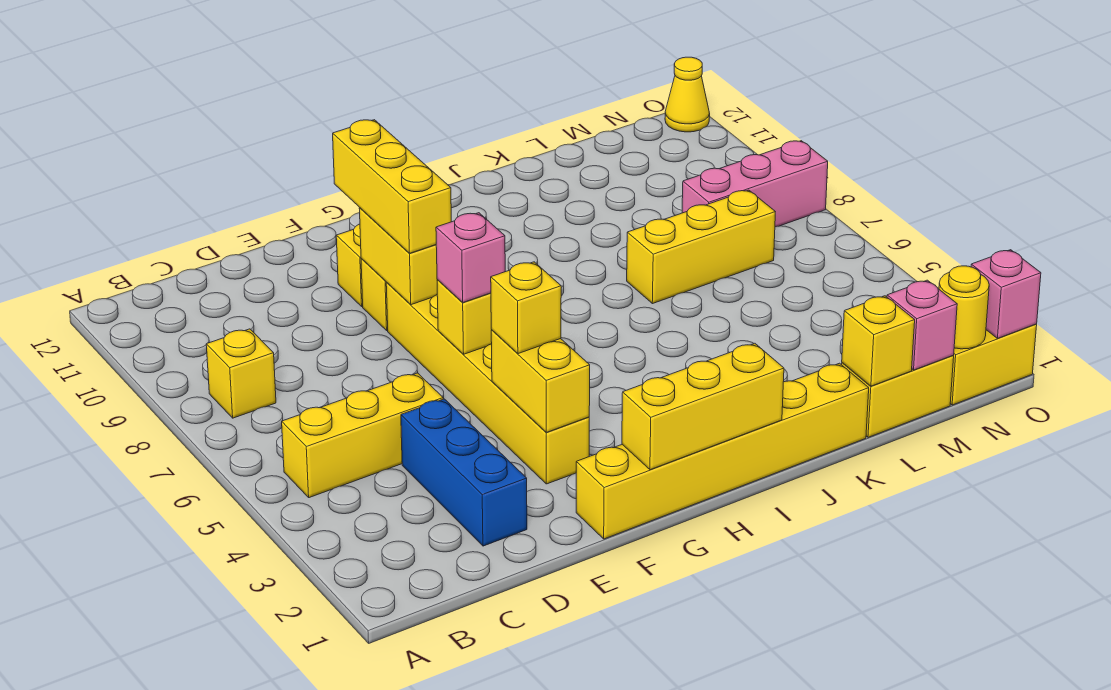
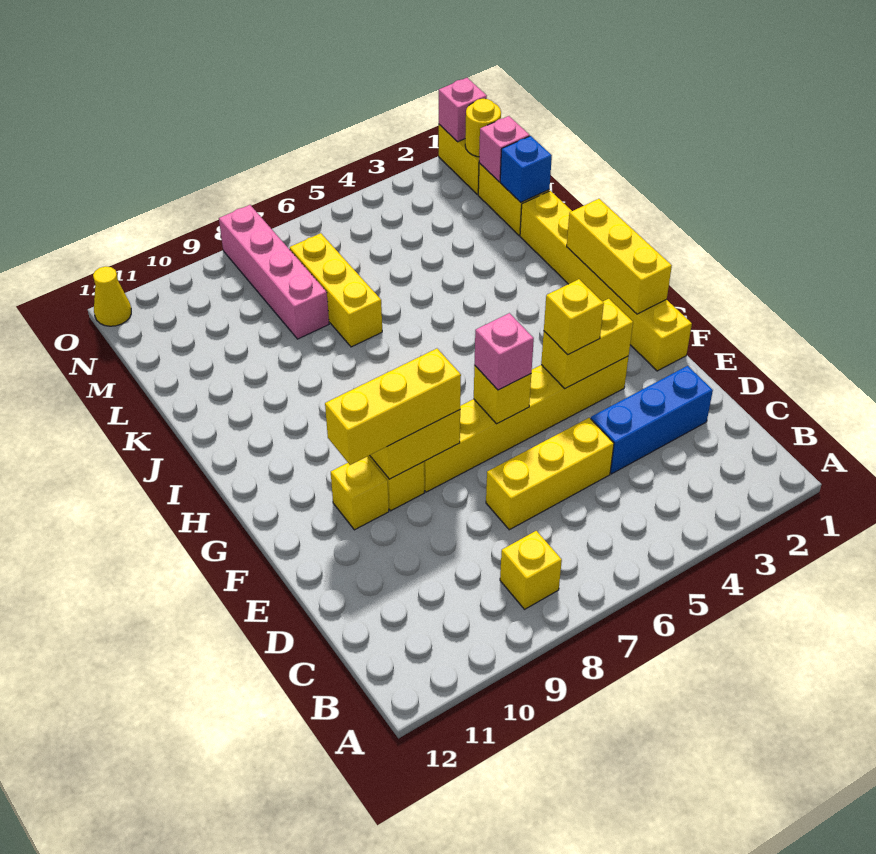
yellow brick B5:D5 level 1 -> yellow brick D5:D7 level 1
yellow brick L1 level 2 -> blue brick L1 level 2
pink brick M8:O8 level 1 -> pink brick L8:O8 level 1

